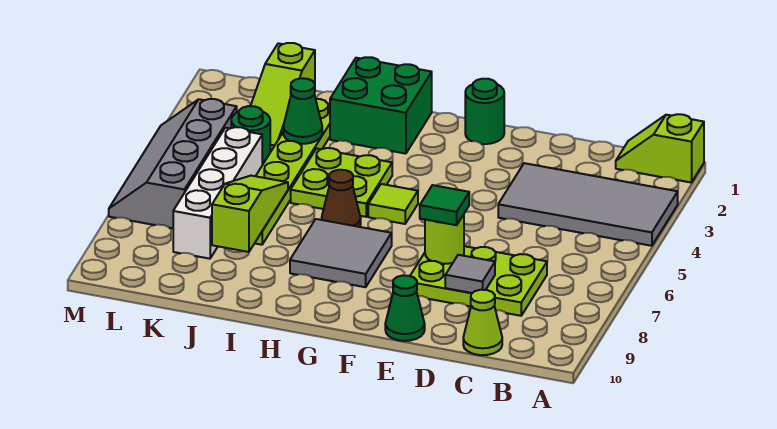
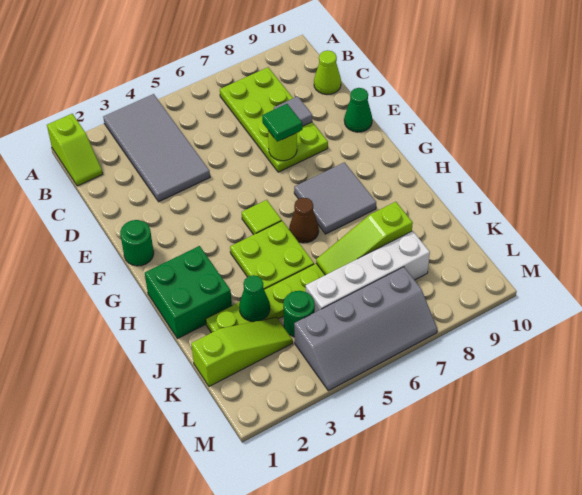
lime plate C7:E8 level 1 -> lime plate B7:E8 level 1

